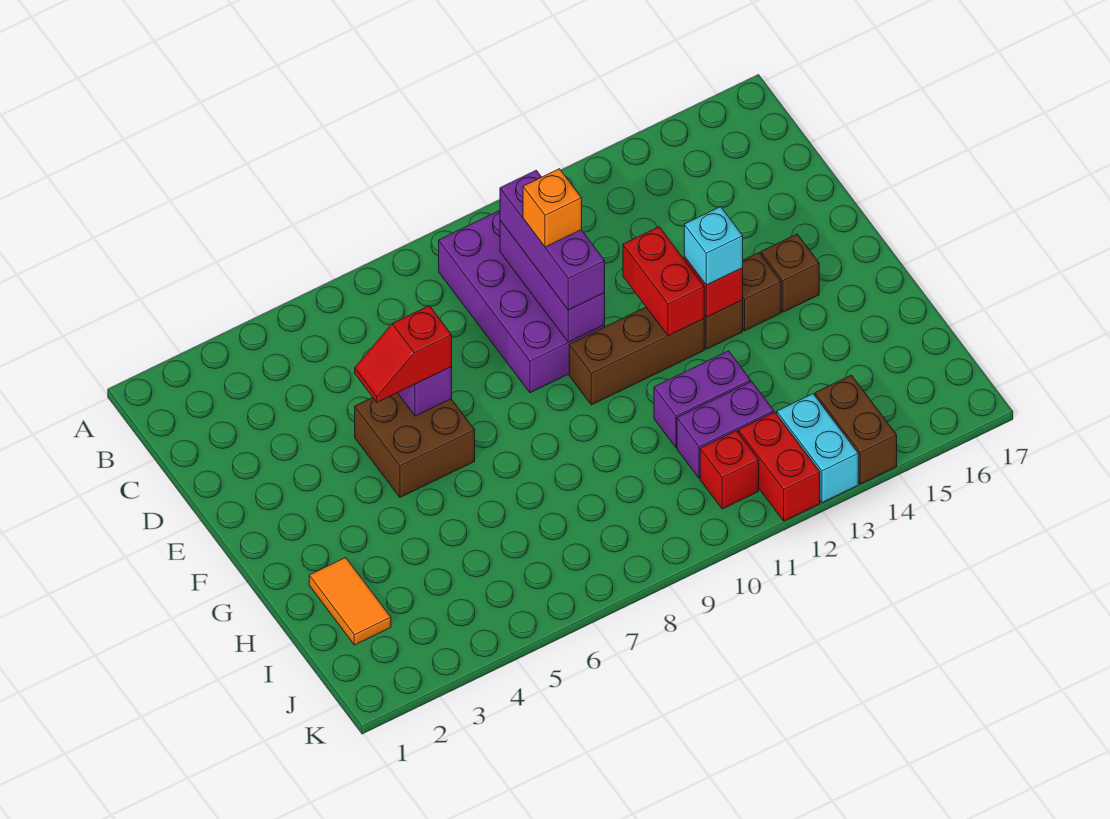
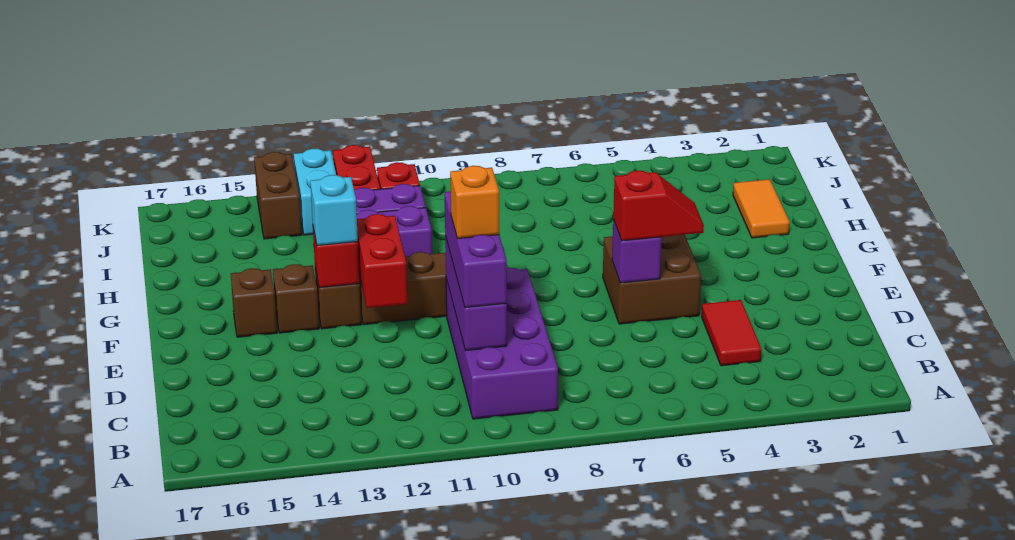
none -> red tile C4:D4 level 1

